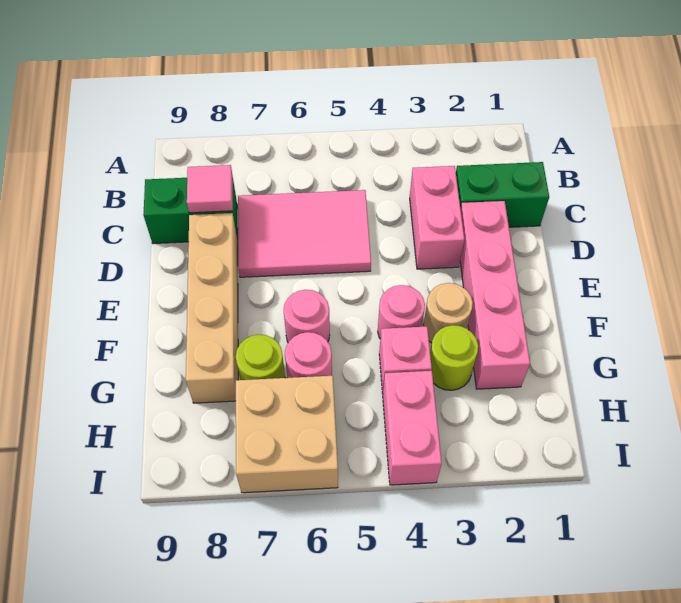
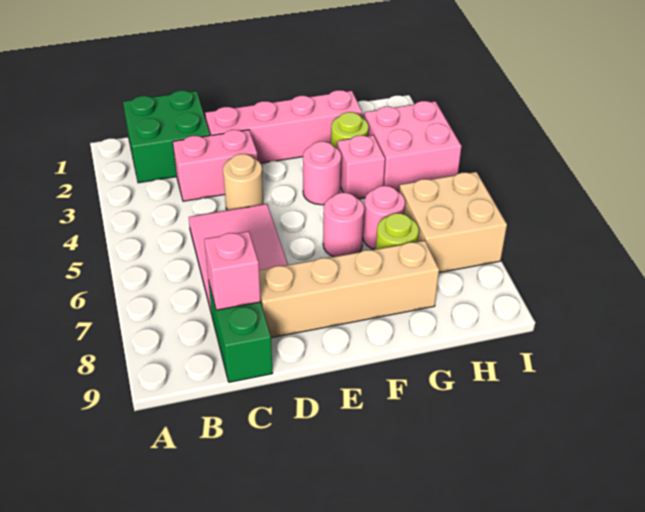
green brick C1:C2 level 1 -> green brick B1:C2 level 1
pink tile C8 level 2 -> pink brick C8 level 2
tan round brick F3 level 1 -> tan round brick D4 level 1
pink brick H4:I4 level 1 -> pink brick H3:I4 level 1

